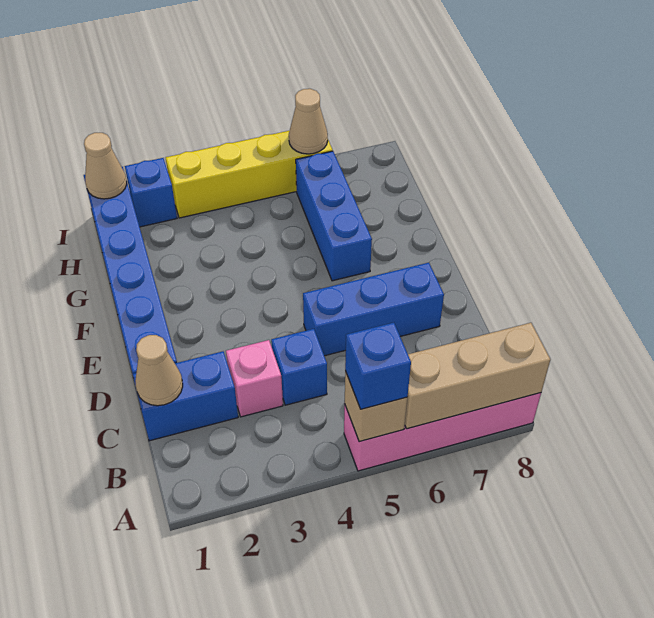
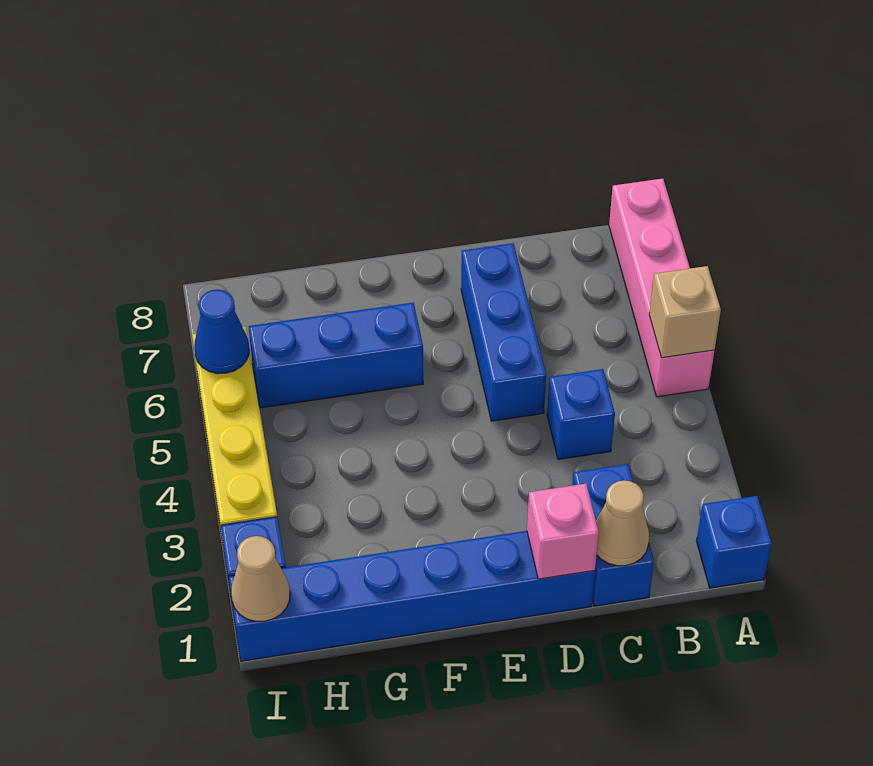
blue brick A5 level 3 -> blue brick A1 level 1
tan brick A6:A8 level 2 -> none
pink brick C3 level 1 -> pink brick D1 level 2
tan cone I6 level 2 -> blue cone I6 level 2

